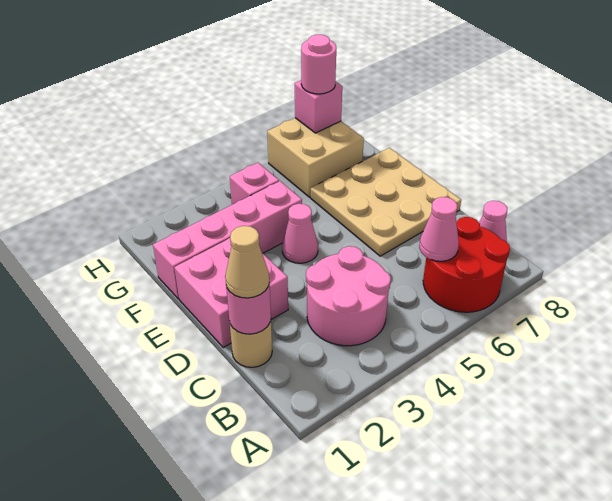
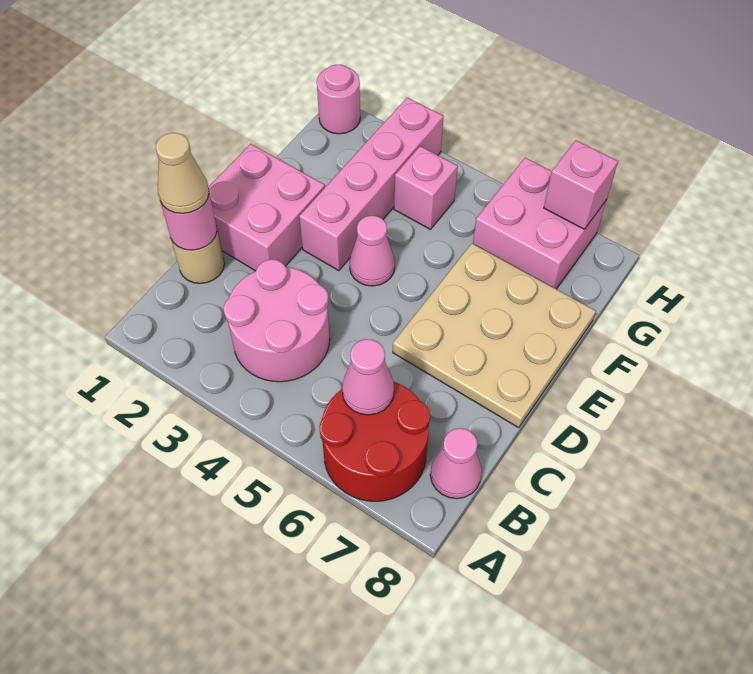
pink brick F1:F4 level 1 -> pink brick E3:H3 level 1
tan brick G6:H7 level 1 -> pink brick G6:H7 level 1
pink round brick H7 level 3 -> pink round brick H1 level 1

